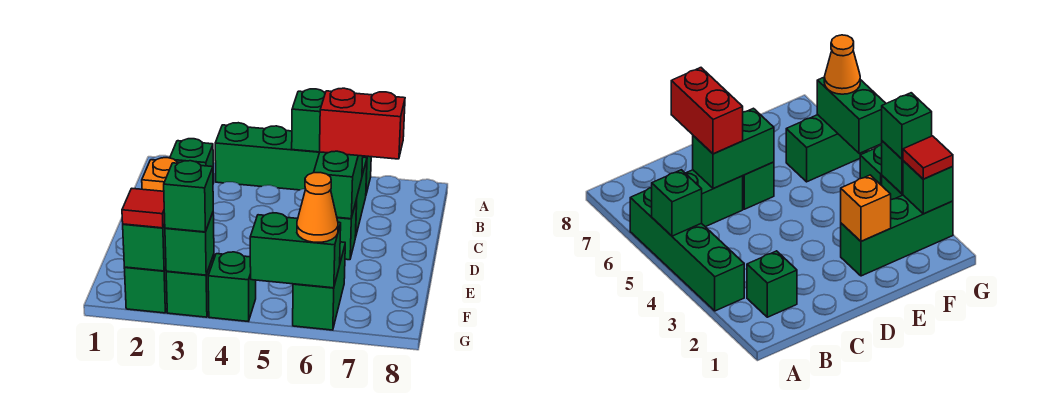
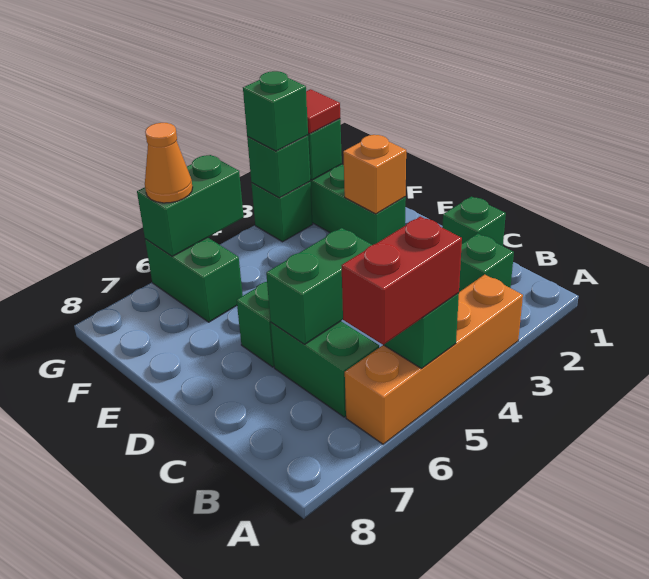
green brick A3:A6 level 1 -> orange brick A3:A6 level 1
green brick C6:D6 level 2 -> green brick C5:C6 level 2
red brick C6:C7 level 3 -> red brick A5:A6 level 3
green brick G4 level 1 -> green brick C1 level 1

